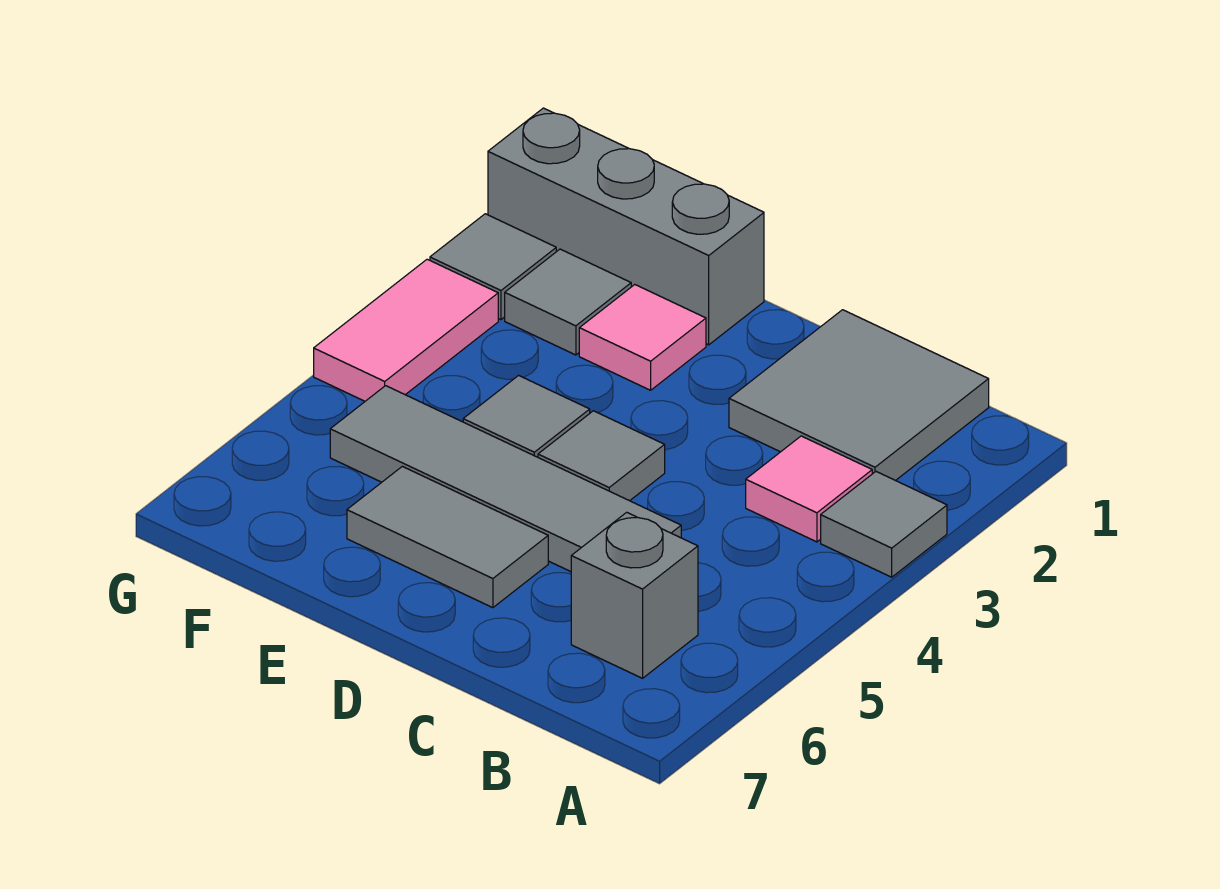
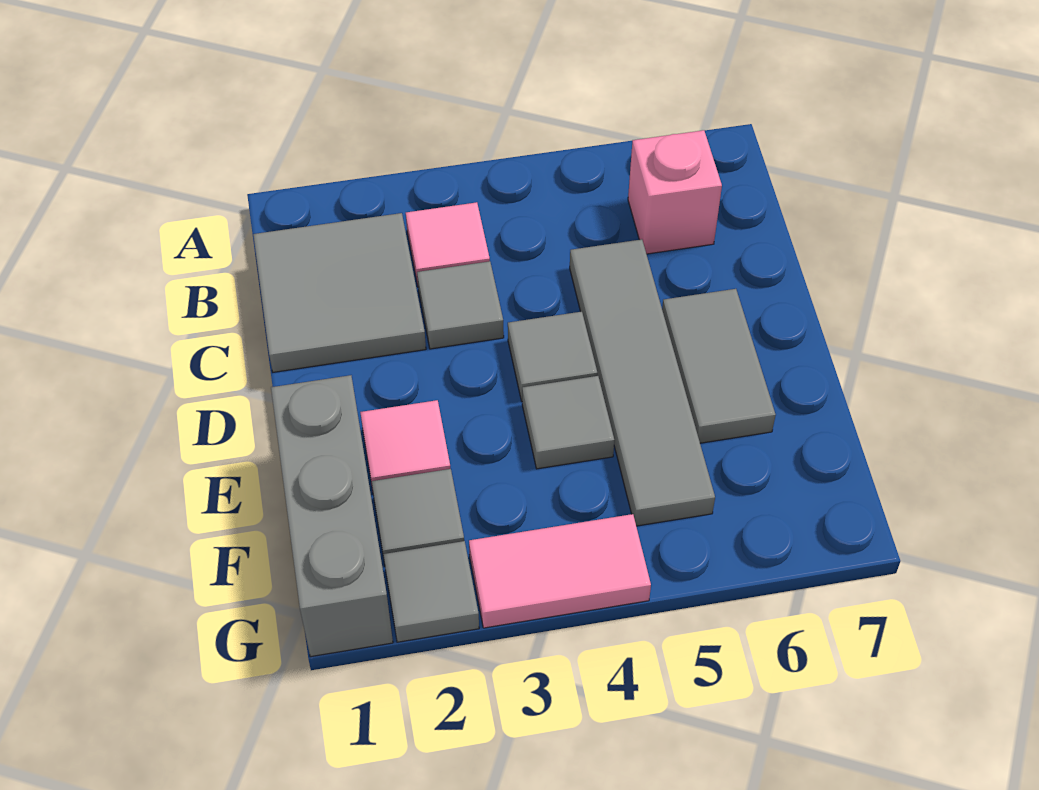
grey tile A3 level 1 -> grey tile C3 level 1
grey brick B6 level 1 -> pink brick B6 level 1

